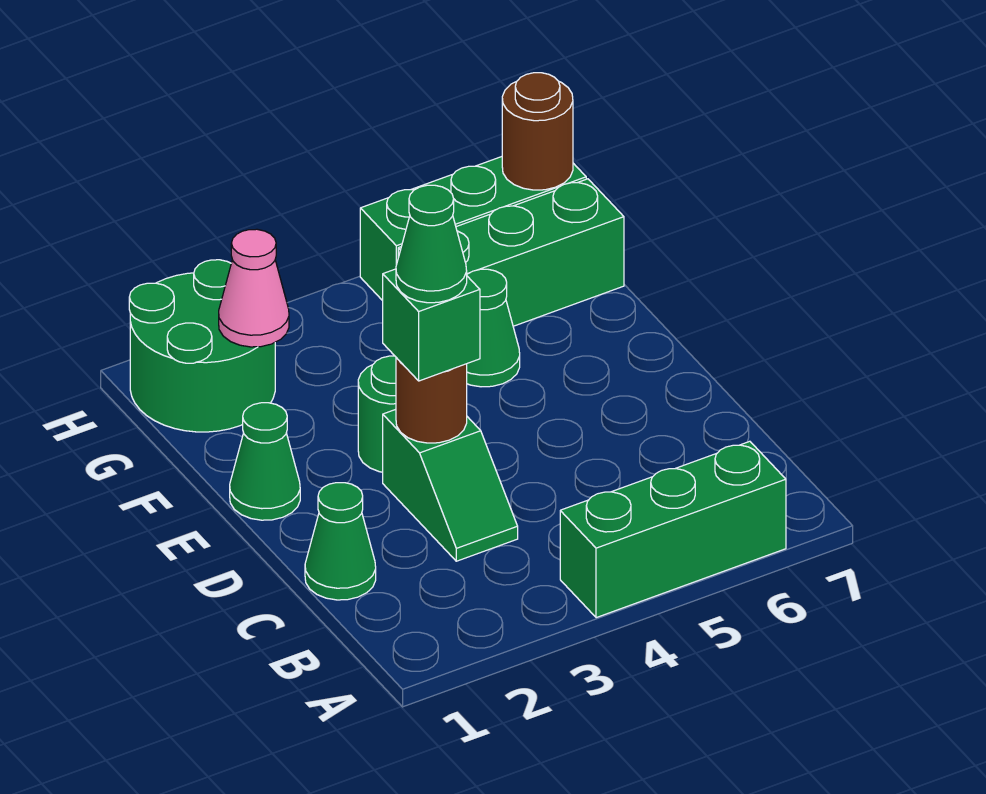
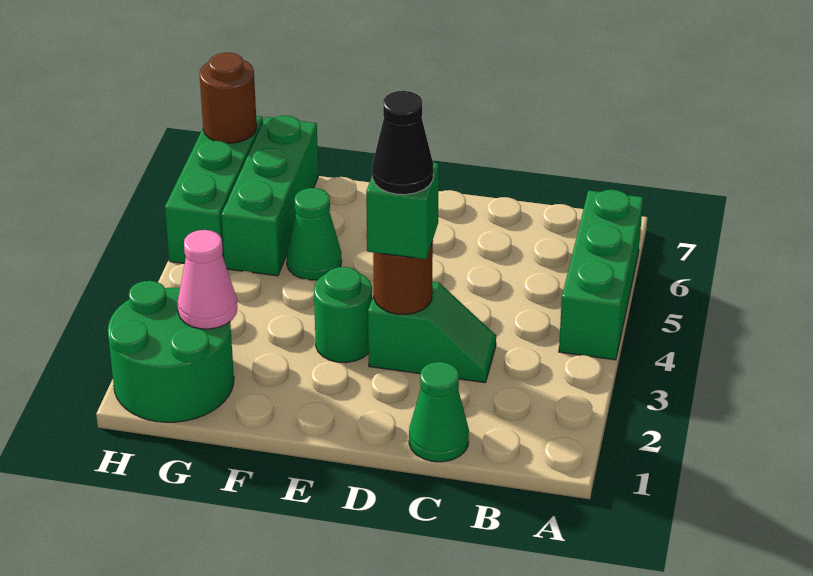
green cone D3 level 4 -> black cone D3 level 4
green cone E1 level 1 -> none

